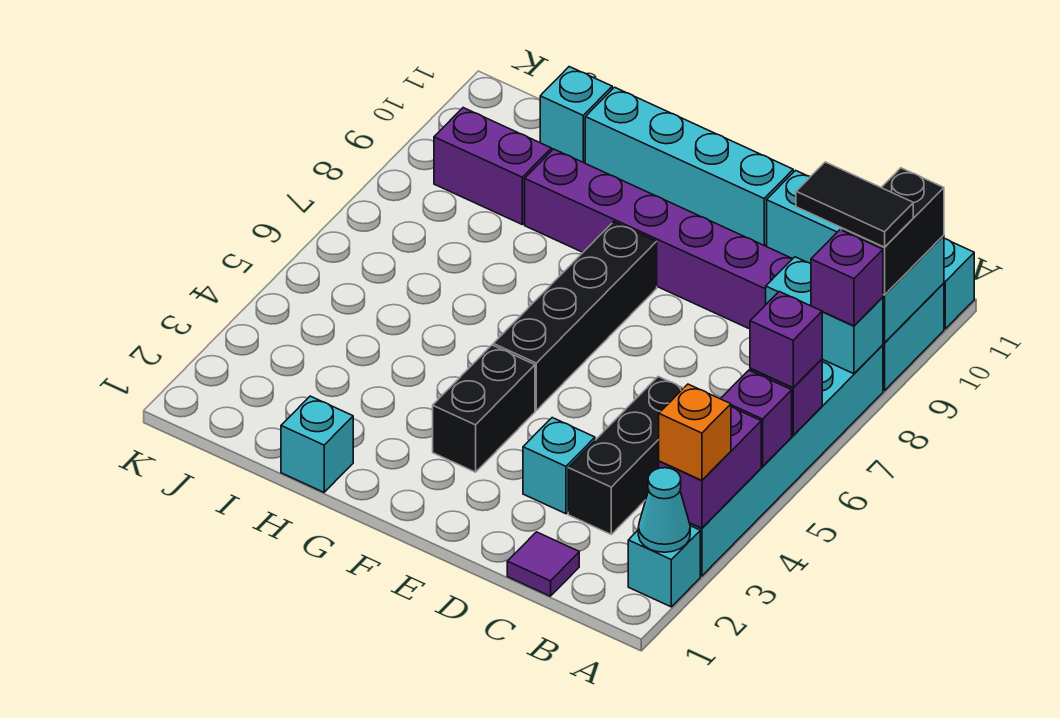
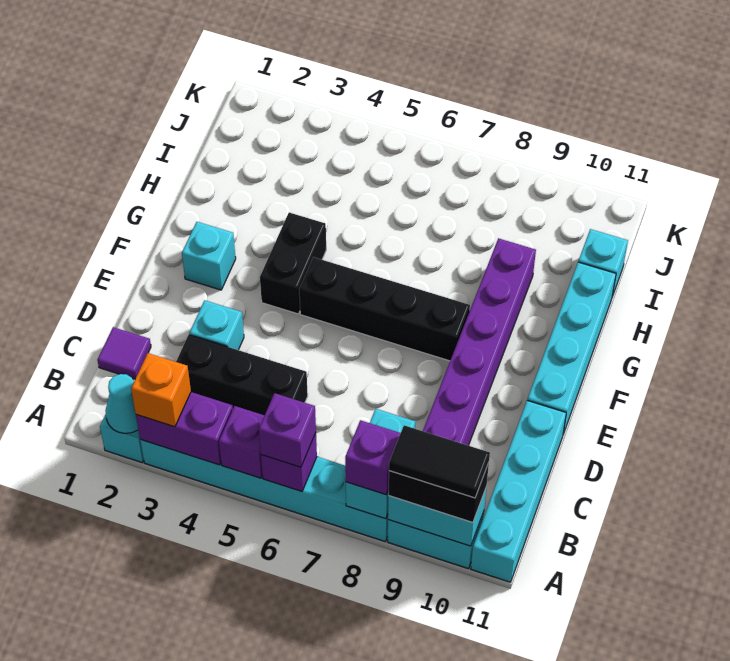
black tile A9:B9 level 4 -> black tile A9:A10 level 4
black brick F3:F4 level 1 -> black brick F4:G4 level 1
cyan brick H1 level 1 -> cyan brick F2 level 1
purple brick I9:J9 level 1 -> none

